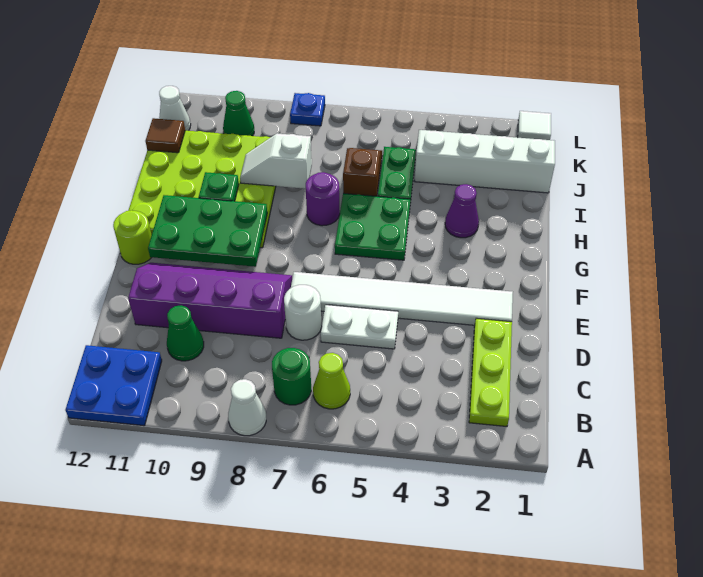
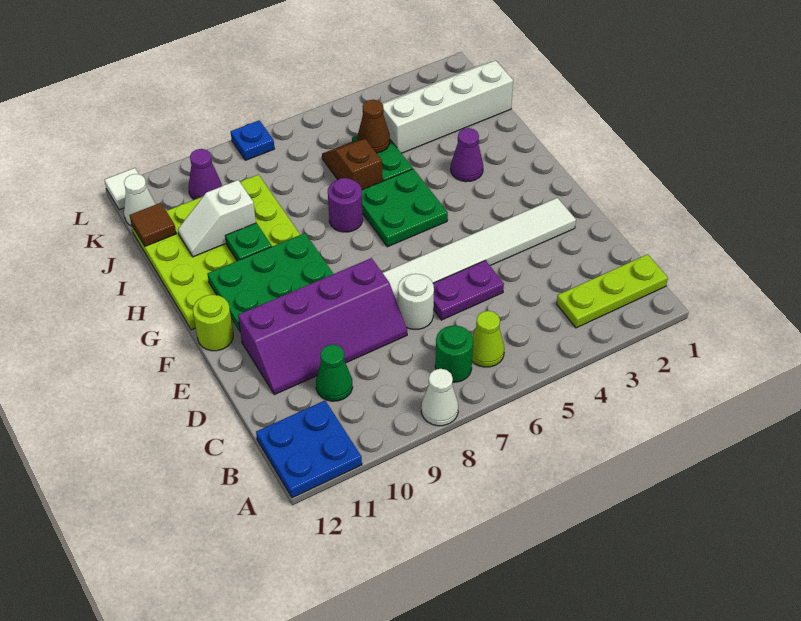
lime plate B2:D2 level 1 -> lime plate B1:B3 level 1
white plate D5:D6 level 1 -> purple plate D5:D6 level 1
purple slope D8:E11 level 1 top D -> purple slope D8:E11 level 1 top E
white slope I8:I9 level 2 top 8 -> white slope I10:I11 level 2 top 10
none -> brown cone J5 level 2
green cone K10 level 1 -> purple cone K10 level 1
white tile L1 level 1 -> white tile L12 level 1

